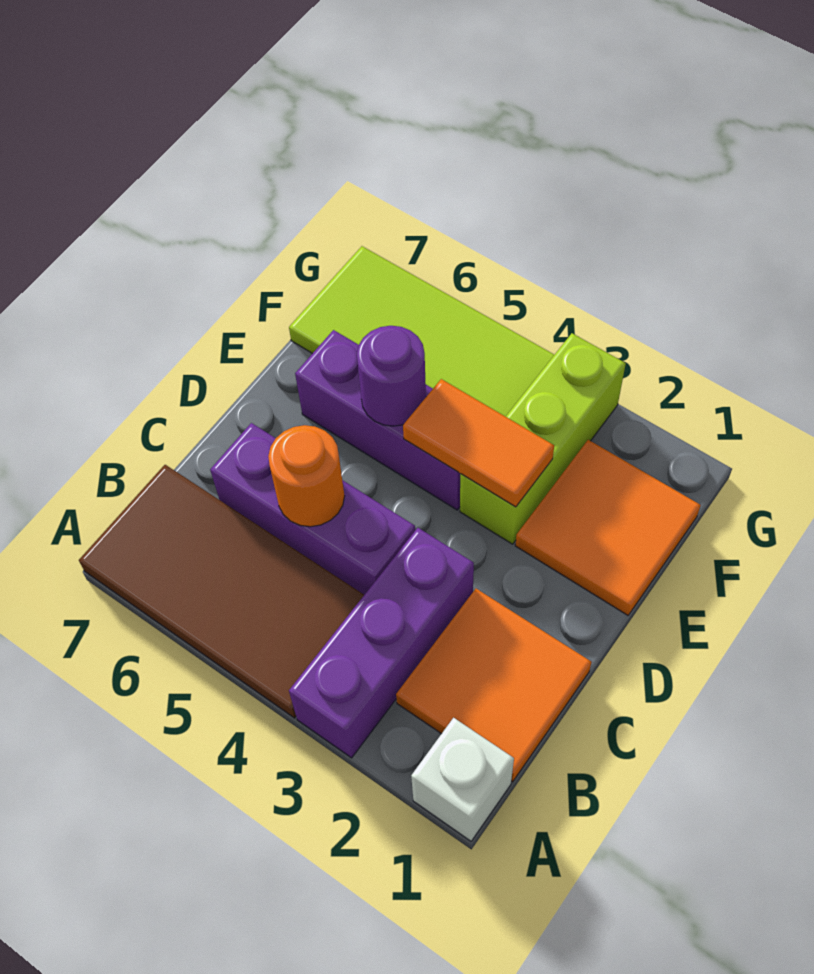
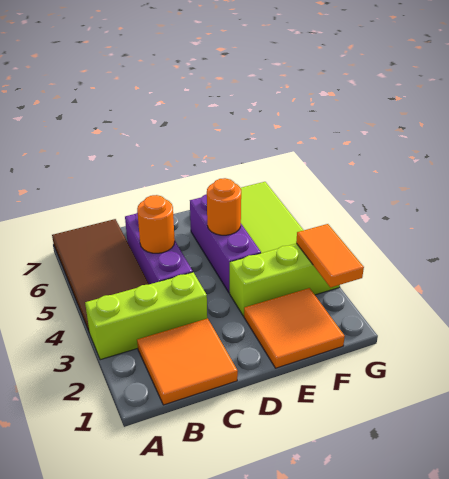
white brick A1 level 1 -> none
purple brick A3:C3 level 1 -> lime brick A3:C3 level 1
orange tile E3:E4 level 2 -> orange tile G2:G3 level 2
purple round brick E5 level 2 -> orange round brick E5 level 2

